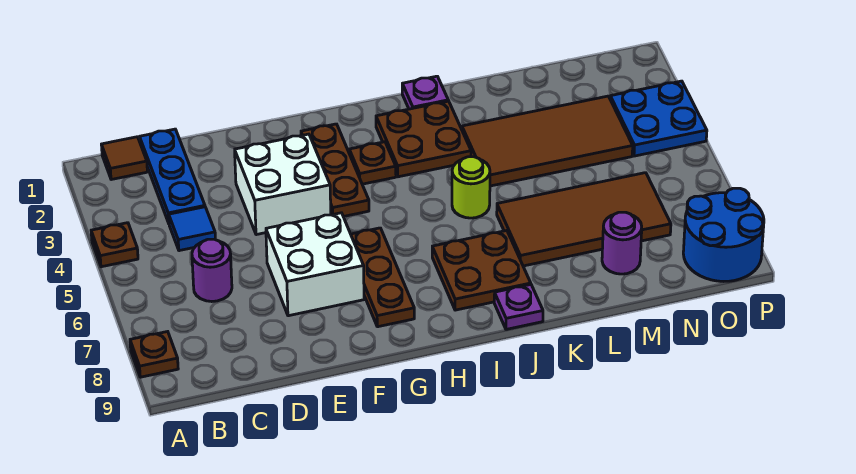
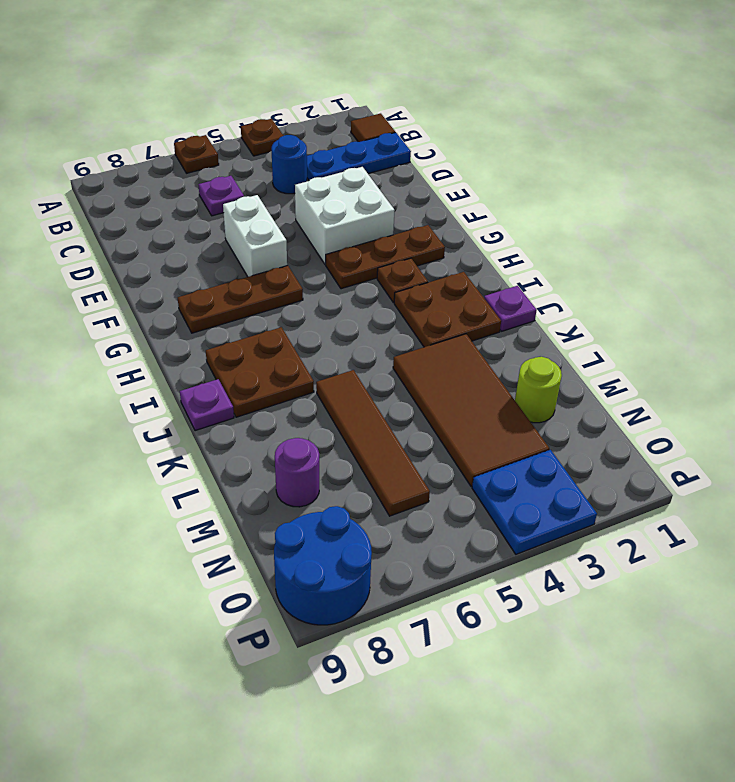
brown plate A8 level 1 -> brown plate A6 level 1
blue tile C4 level 1 -> blue round brick C4 level 1
purple round brick C6 level 1 -> purple plate C6 level 1
white brick E6:F7 level 1 -> white brick E6:F6 level 1
lime round brick J5 level 1 -> lime round brick M2 level 1
brown tile K6:N7 level 1 -> brown tile K6:N6 level 1

